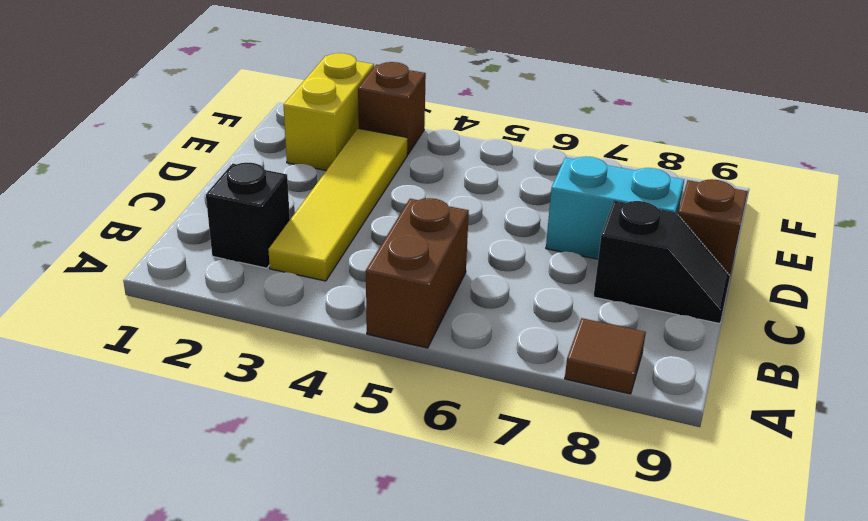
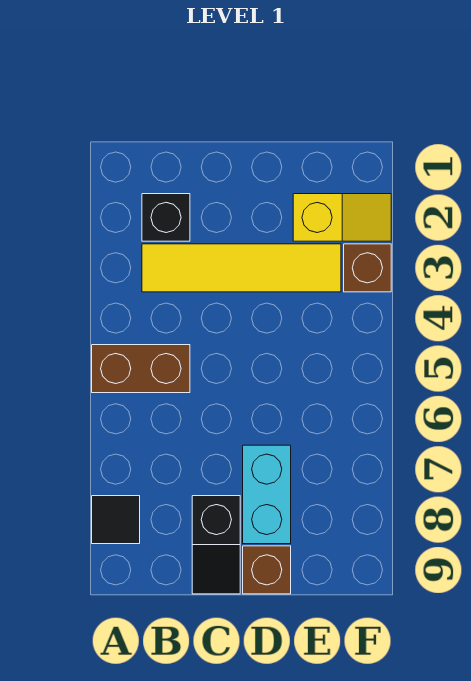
brown tile A8 level 1 -> black tile A8 level 1
yellow brick E2:F2 level 1 -> yellow slope E2:F2 level 1 top E

